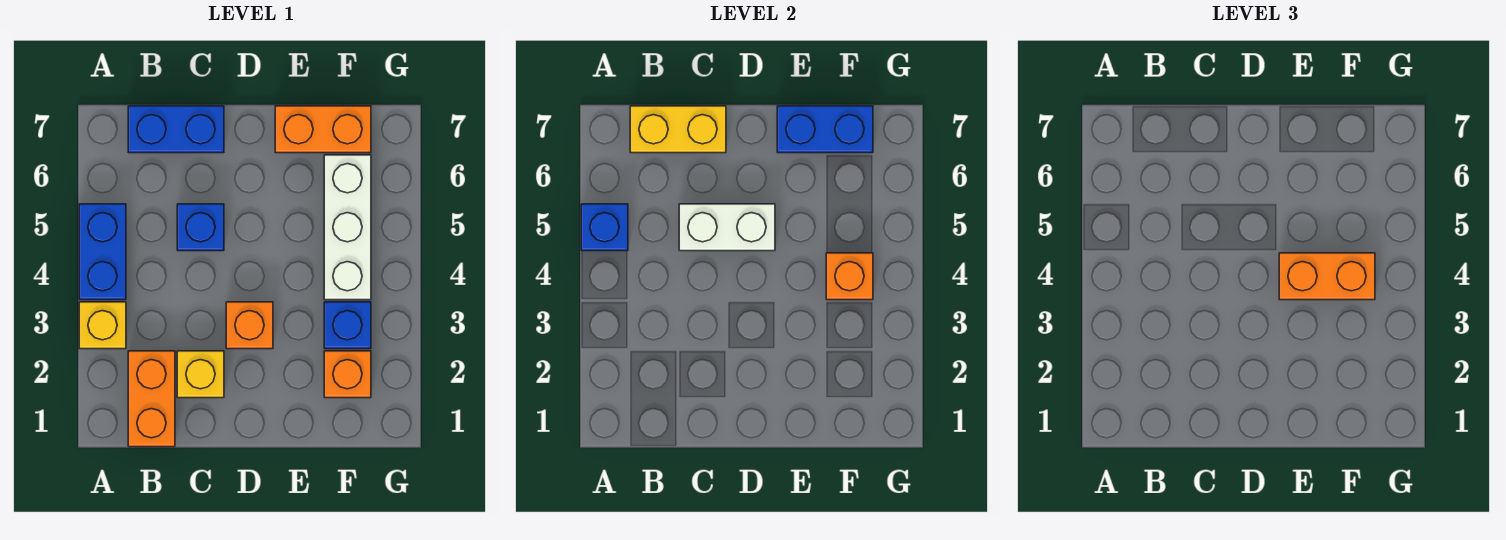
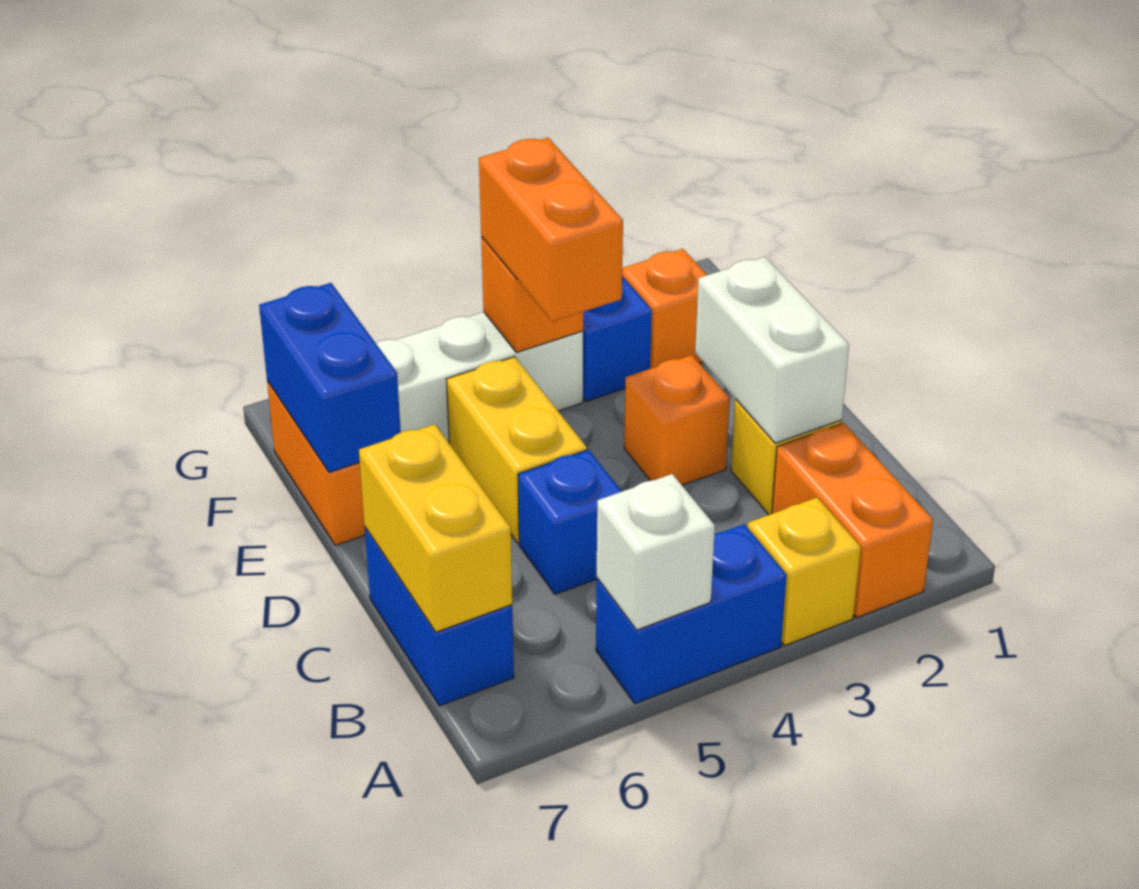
blue brick A5 level 2 -> white brick A5 level 2
orange brick B1:B2 level 1 -> orange brick A2:B2 level 1
white brick C5:D5 level 2 -> white brick C2:D2 level 2
none -> yellow brick D5:E5 level 1

